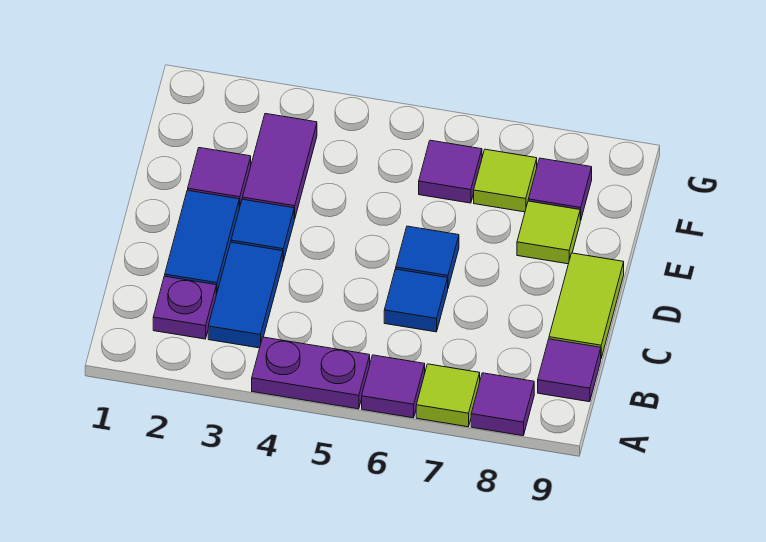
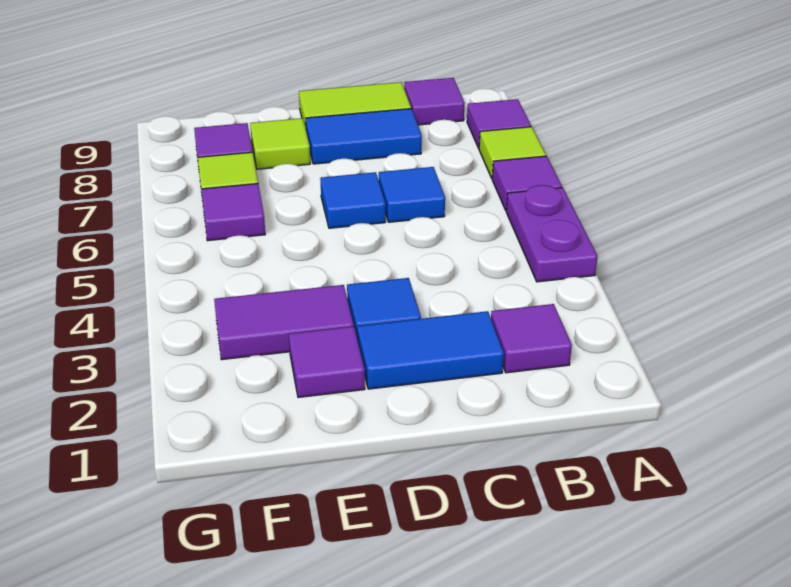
purple plate B2 level 1 -> purple tile B2 level 1
blue tile B3:C3 level 1 -> blue tile C8:D8 level 1

